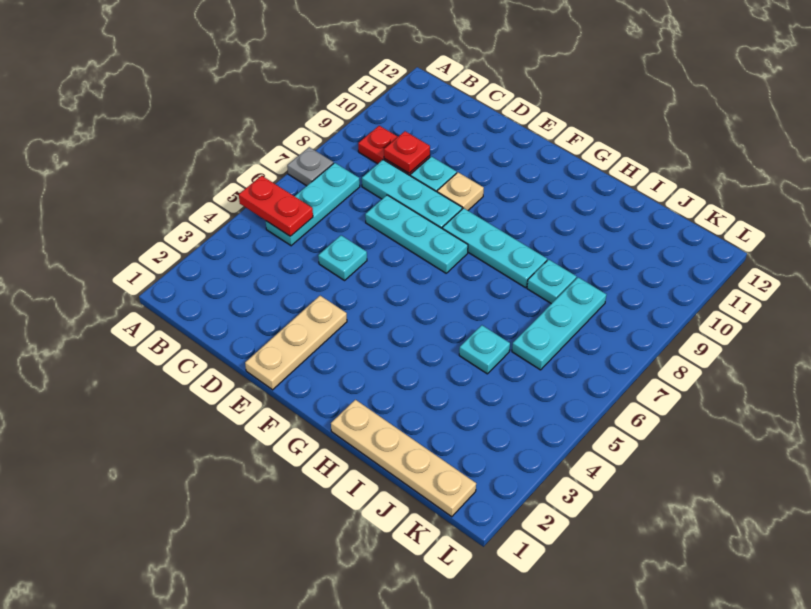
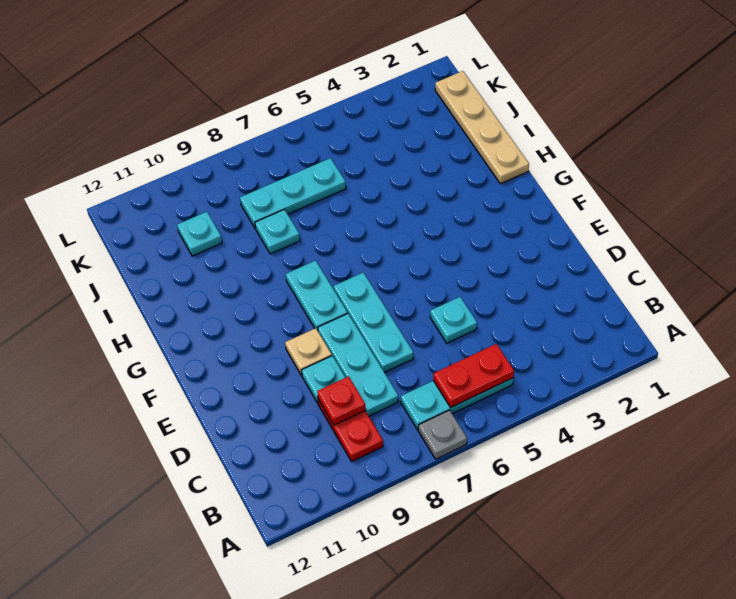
red plate A5:B5 level 2 -> red plate B5:B6 level 2
tan plate E1:E3 level 1 -> none
cyan plate F8:H8 level 1 -> cyan plate F8:G8 level 1
cyan plate I5 level 1 -> cyan plate J10 level 1

